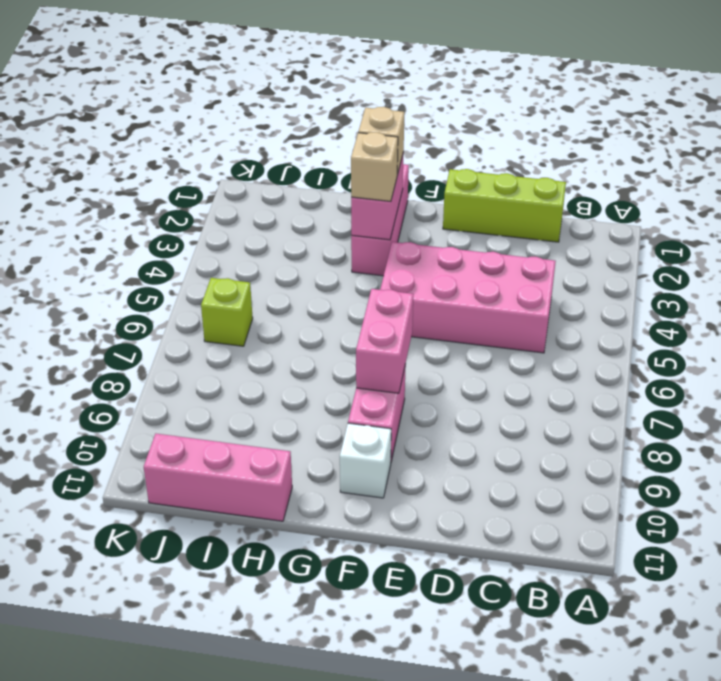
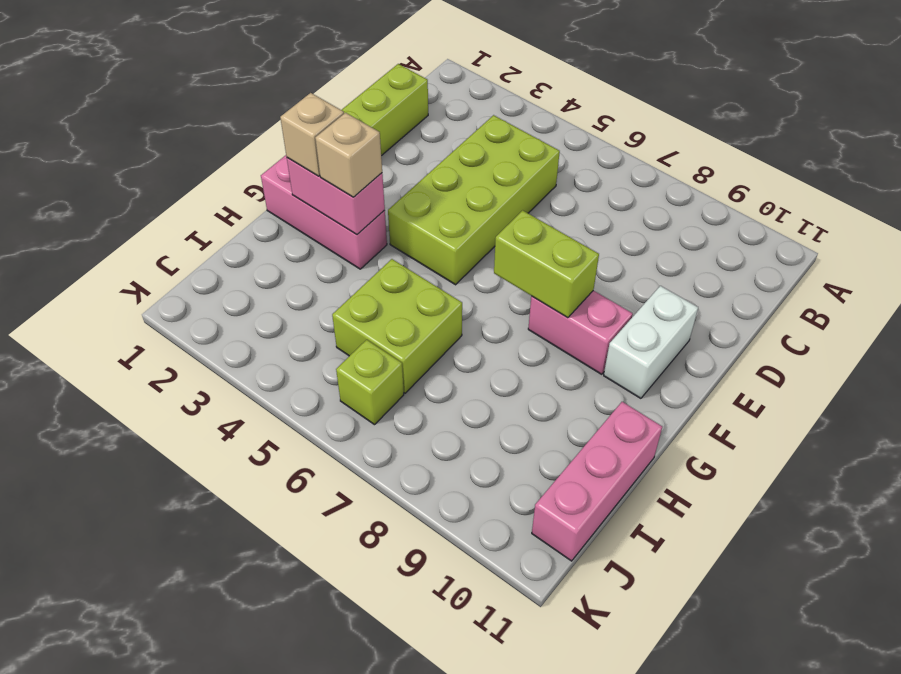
pink brick C4:F5 level 1 -> lime brick C4:F5 level 1
pink brick F7:F8 level 2 -> lime brick F7:F8 level 2
white brick F10 level 1 -> white brick E10:F10 level 1
none -> lime brick H5:I6 level 1

